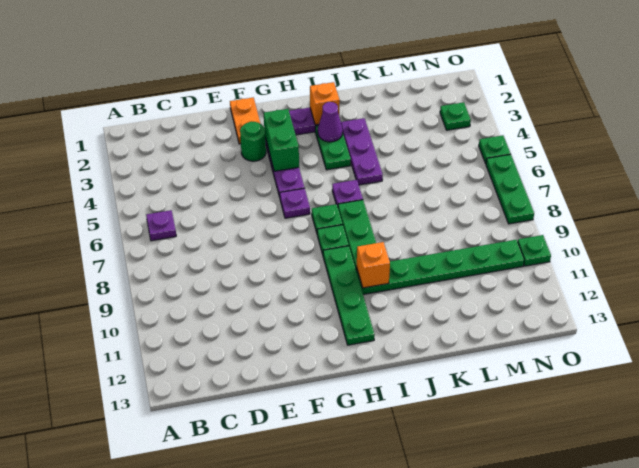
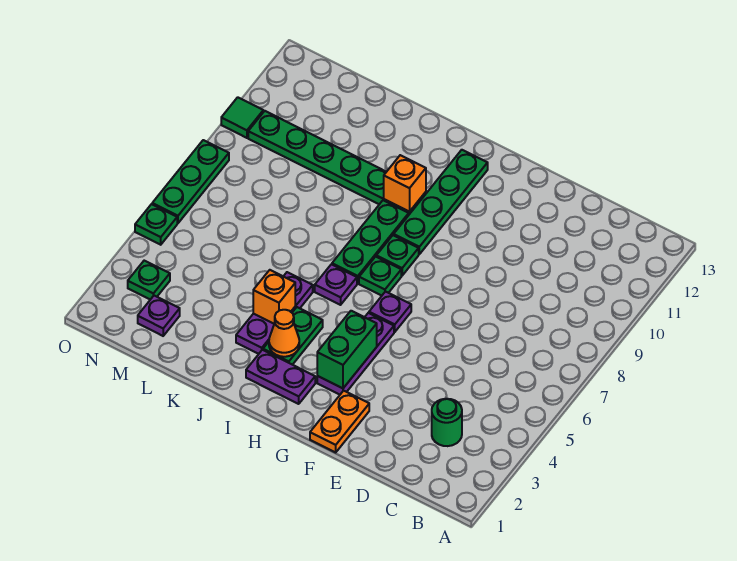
purple plate B6 level 1 -> purple plate M2 level 1
green round brick F3 level 1 -> green round brick C3 level 1
orange brick I2 level 2 -> orange brick J4 level 2
purple cone I3 level 2 -> orange cone I3 level 2
green plate O10 level 1 -> green tile O10 level 1

